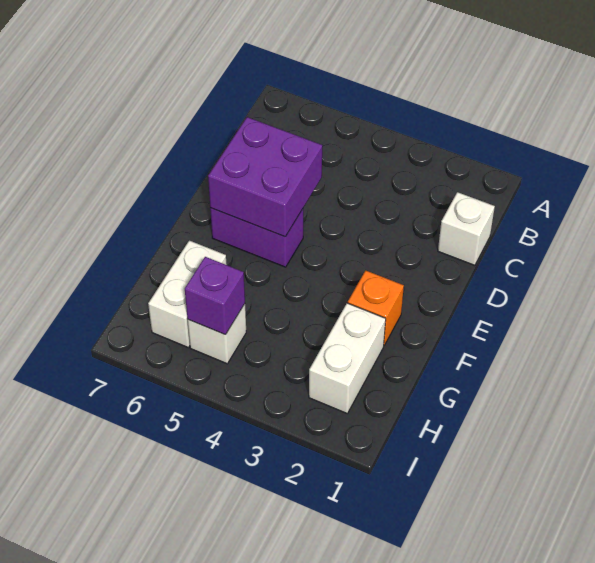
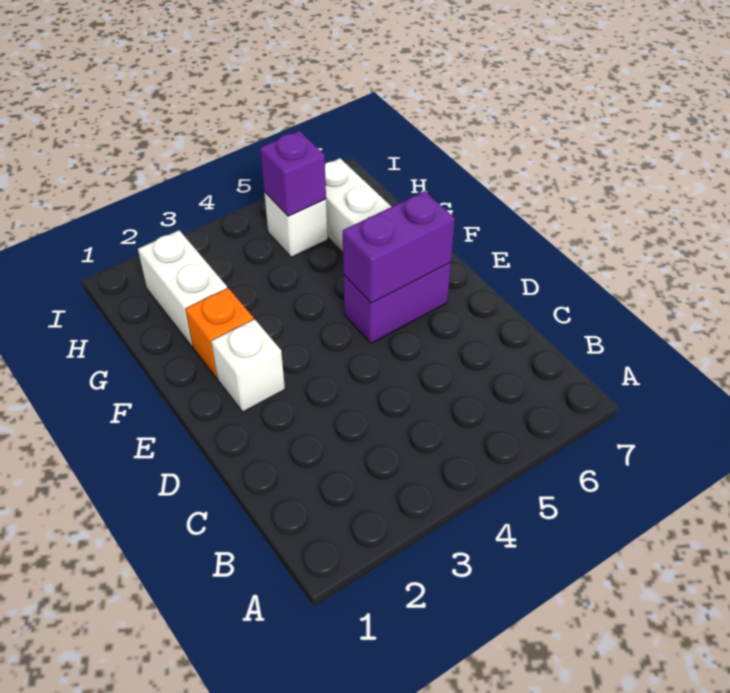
white brick C1 level 1 -> white brick E2 level 1
purple brick D5:E6 level 2 -> purple brick E5:E6 level 2

